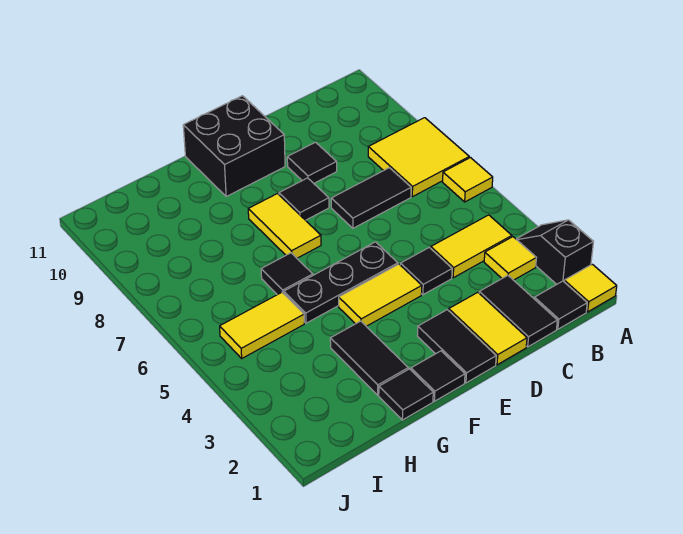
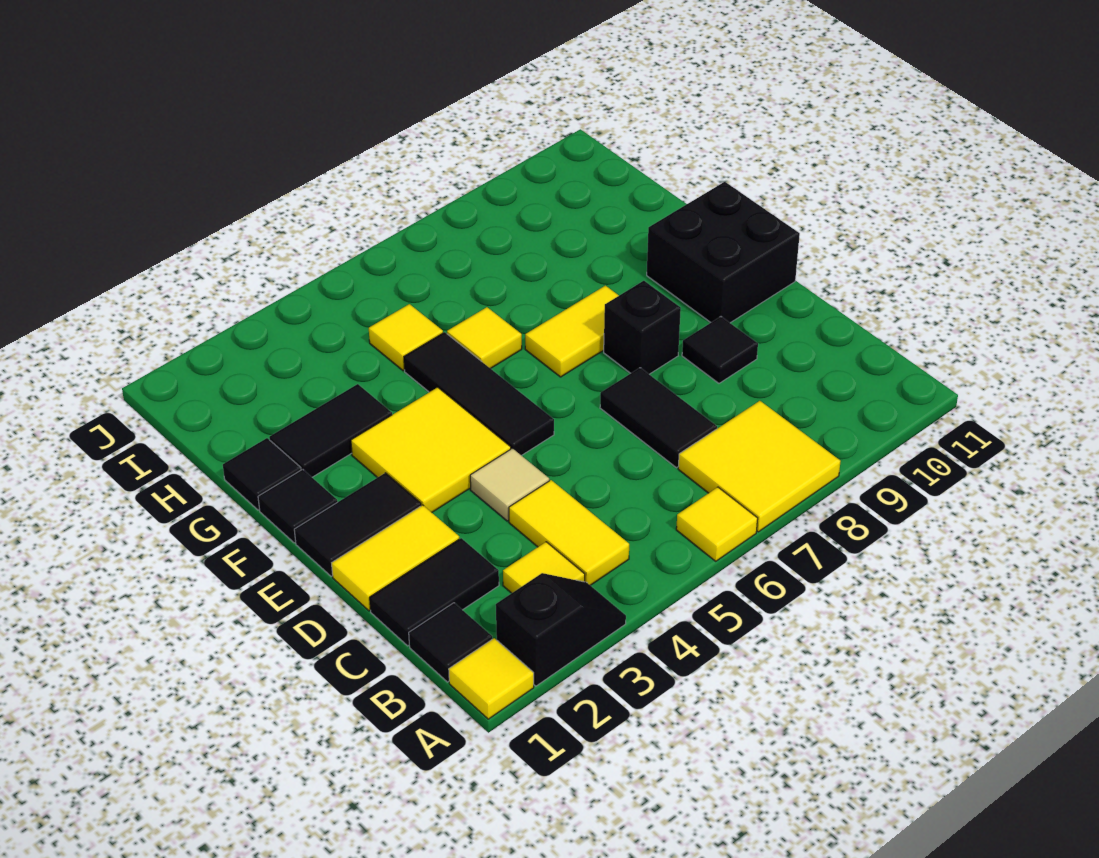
black tile D4 level 1 -> tan tile D4 level 1
yellow tile E4:F4 level 1 -> yellow tile E3:F4 level 1
black plate E5:G5 level 1 -> black tile E5:G5 level 1
black tile E8 level 1 -> black brick E8 level 1
black tile G6 level 1 -> yellow tile G6 level 1
yellow tile H5:I5 level 1 -> yellow tile H5 level 1

